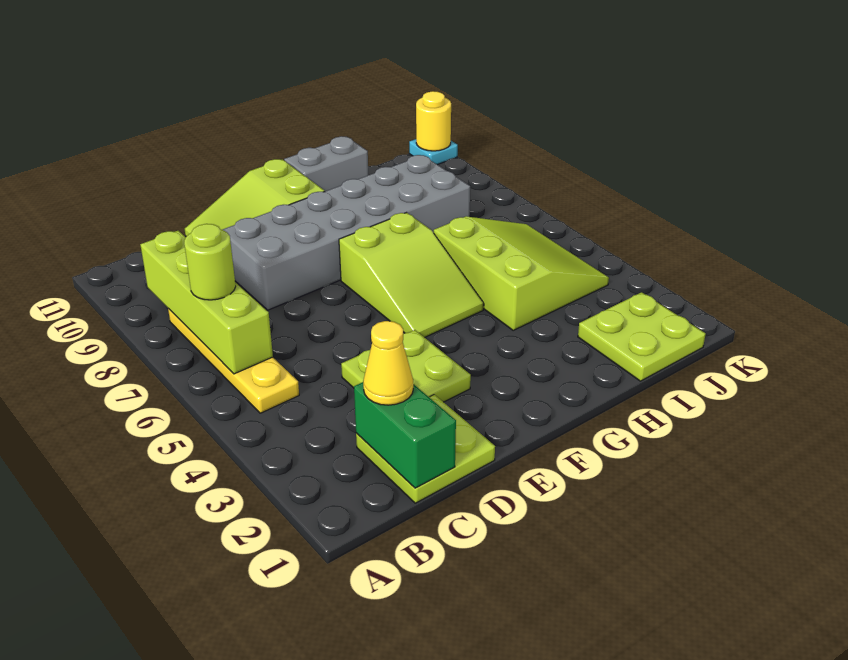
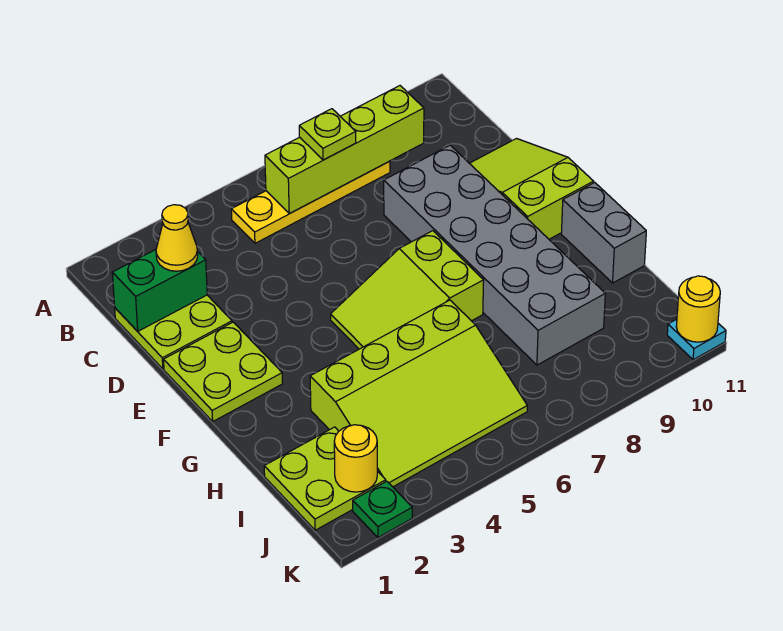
lime round brick B7 level 3 -> lime plate B7 level 3
lime plate D3:E4 level 1 -> lime plate E1:F2 level 1
lime slope H4:J6 level 1 top H -> lime slope H3:J6 level 1 top H
none -> yellow round brick J2 level 2
none -> green plate K2 level 1

